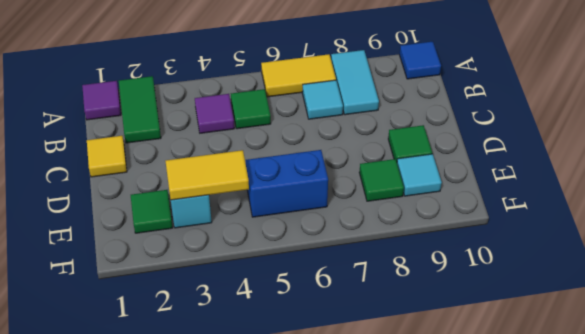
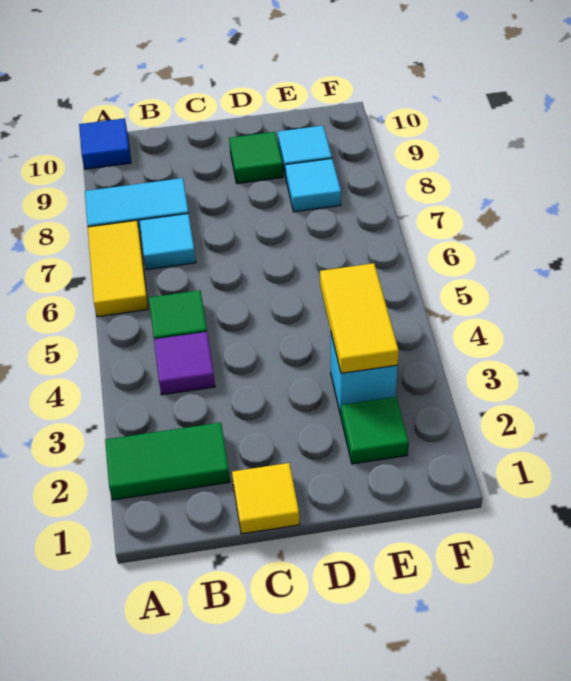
purple tile A1 level 1 -> none
blue brick E5:E6 level 1 -> none
green tile E8 level 1 -> cyan tile E8 level 1

